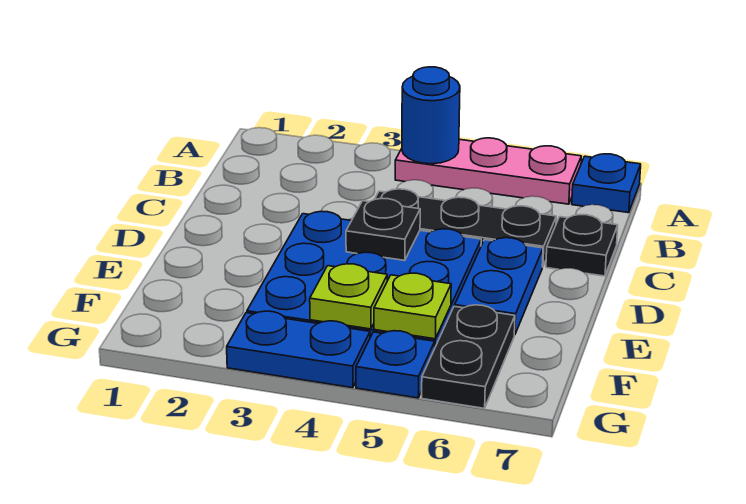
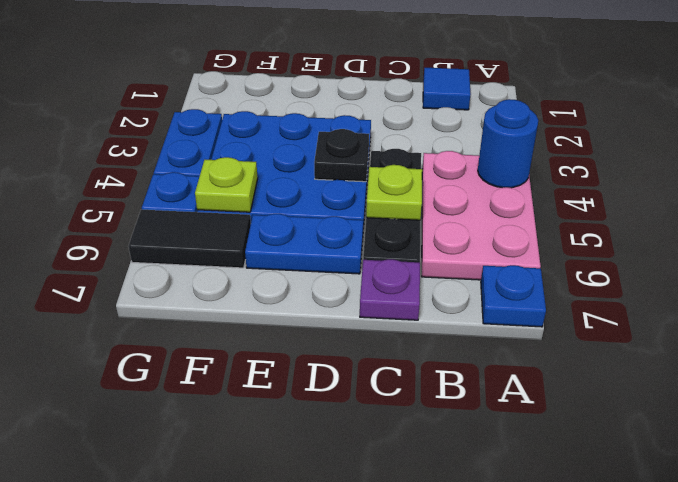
pink plate A4:A6 level 1 -> pink plate A4:B6 level 1
none -> blue tile B1 level 1
black plate C7 level 1 -> purple plate C7 level 1
lime plate F4 level 2 -> lime plate C5 level 2
black plate F6:G6 level 1 -> black tile F6:G6 level 1

